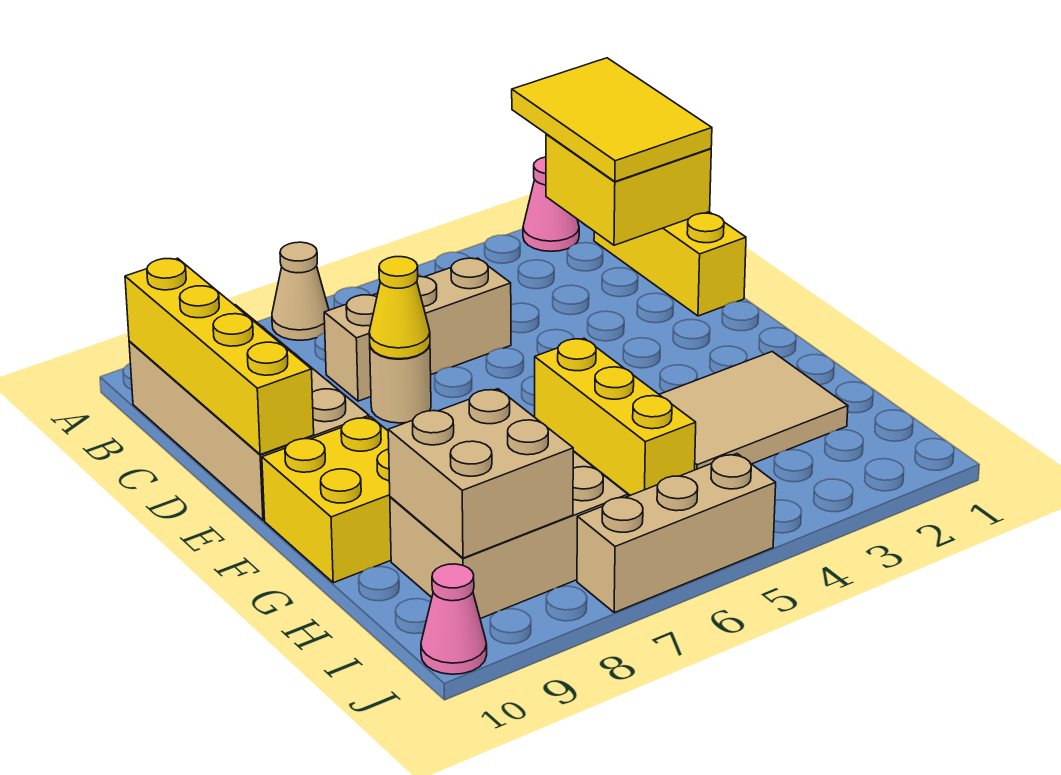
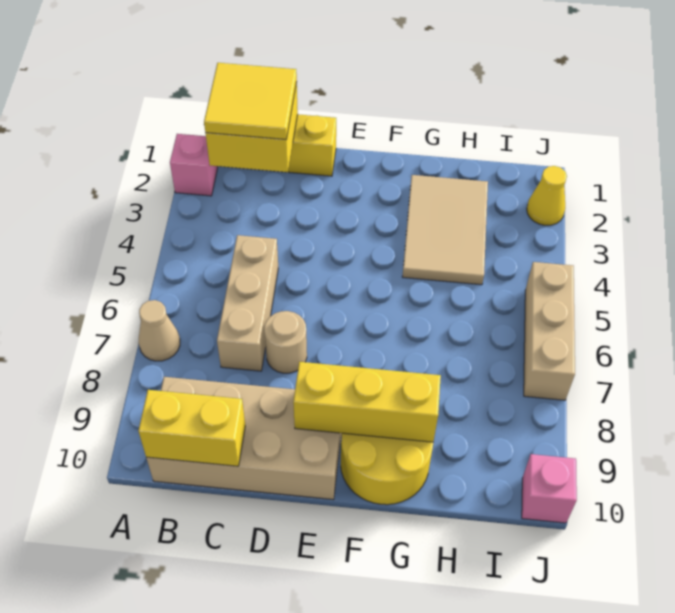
yellow tile A1:C2 level 3 -> yellow tile B1:C2 level 3
pink cone A2 level 1 -> pink brick A2 level 1
yellow brick B10:E10 level 2 -> yellow brick B10:C10 level 2
yellow cone D7 level 2 -> yellow cone J2 level 1
yellow brick F5:H5 level 1 -> yellow brick E9:G9 level 2
yellow brick F9:G10 level 1 -> yellow round brick F9:G10 level 1
tan brick H7:I9 level 1 -> none
tan brick H8:I9 level 2 -> none
pink cone J10 level 1 -> pink brick J10 level 1

